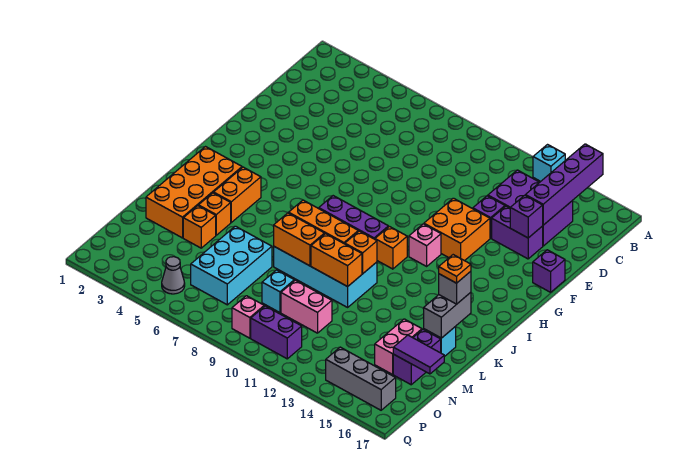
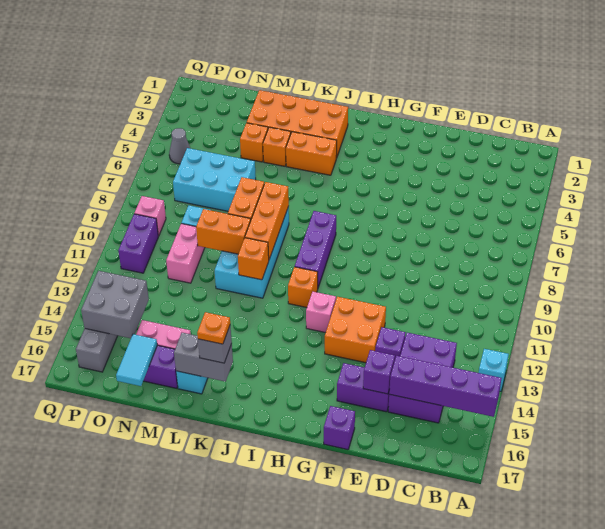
purple brick E14:E15 level 1 -> purple brick E15:F15 level 1
orange brick L10:L11 level 2 -> orange brick L10:M10 level 2
purple tile N16:N17 level 2 -> cyan tile N16:N17 level 2
none -> grey brick O14:P15 level 2

